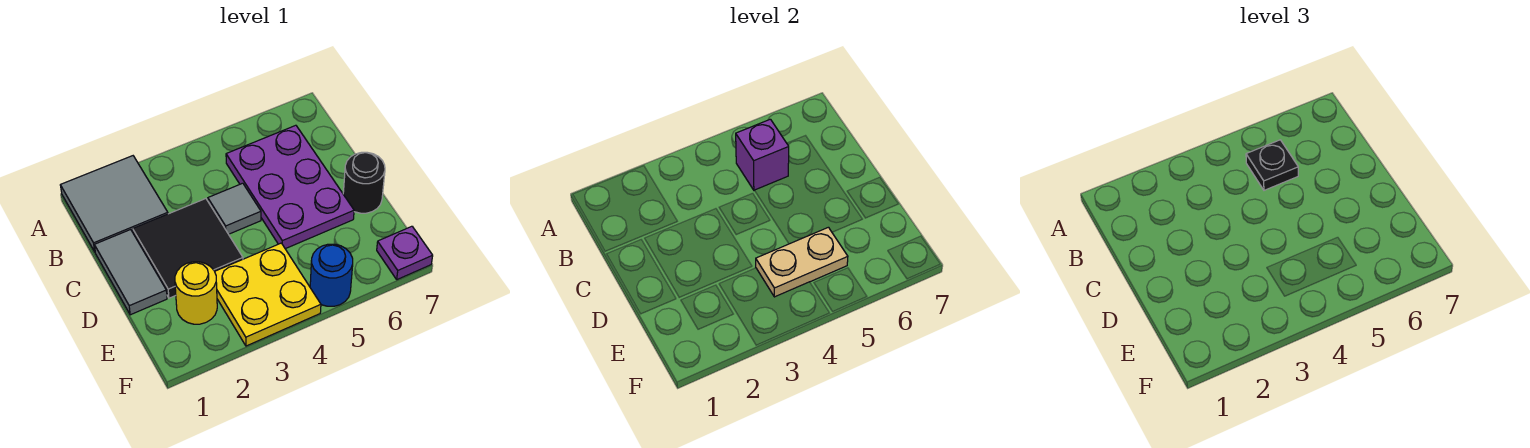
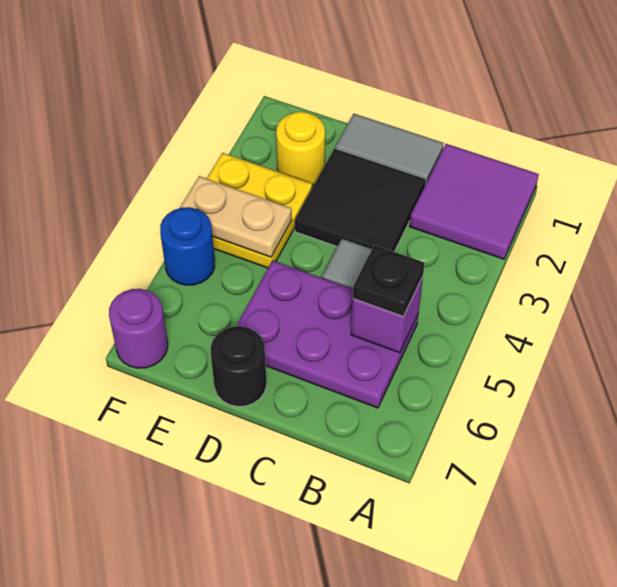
grey tile A1:B2 level 1 -> purple tile A1:B2 level 1
tan plate E4:E5 level 2 -> tan plate E4:F4 level 2
purple plate F7 level 1 -> purple round brick F7 level 1

